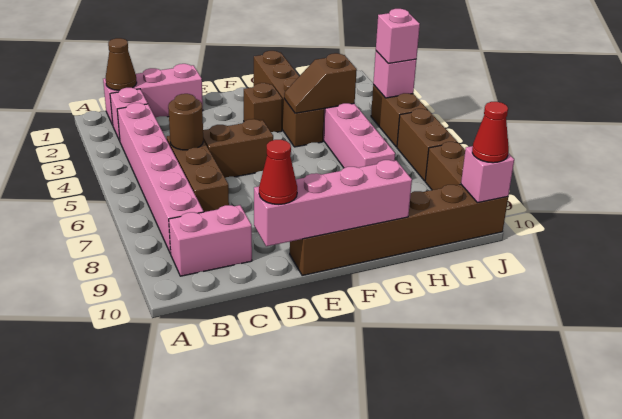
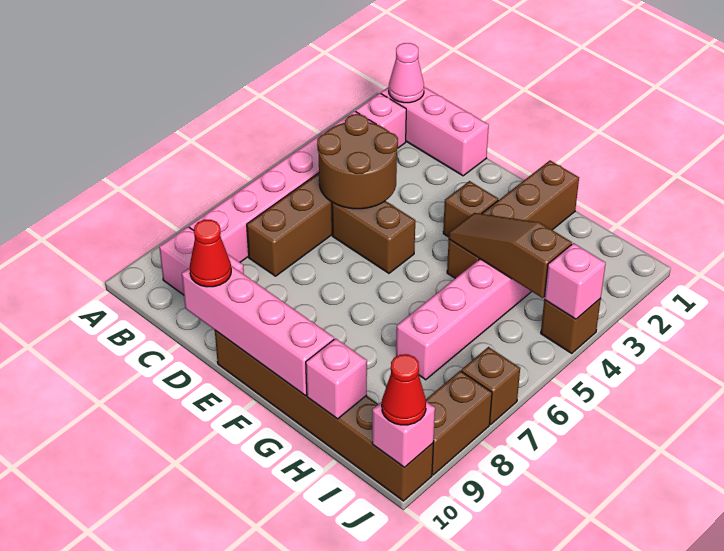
brown cone B1 level 2 -> pink cone B1 level 2
brown round brick C5 level 2 -> brown round brick C4:D5 level 2
brown slope G4:H4 level 2 top H -> brown slope G4:I4 level 2 top I
brown brick J4:J5 level 1 -> brown brick J4 level 1
pink brick J4 level 3 -> pink brick H10 level 2
brown brick J6:J7 level 1 -> brown brick J7 level 1

